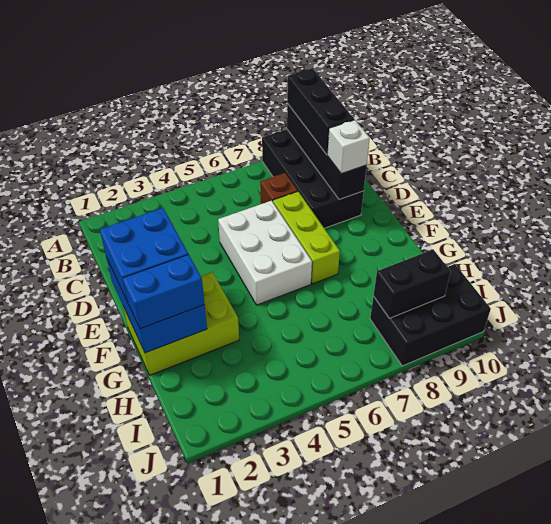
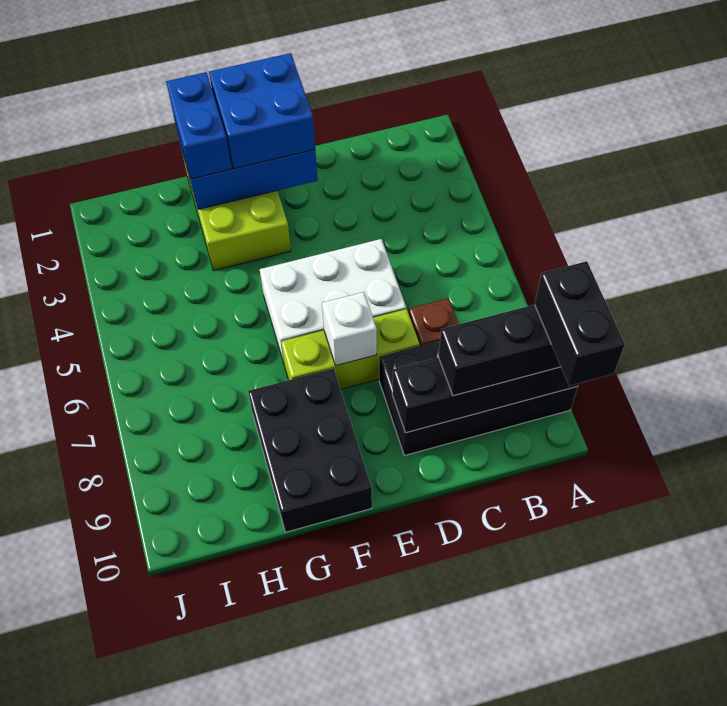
white brick D9 level 3 -> white brick E7 level 2
black brick I8:J10 level 1 -> black brick F8:G10 level 1
black brick I8:I9 level 2 -> black brick A9:A10 level 4

